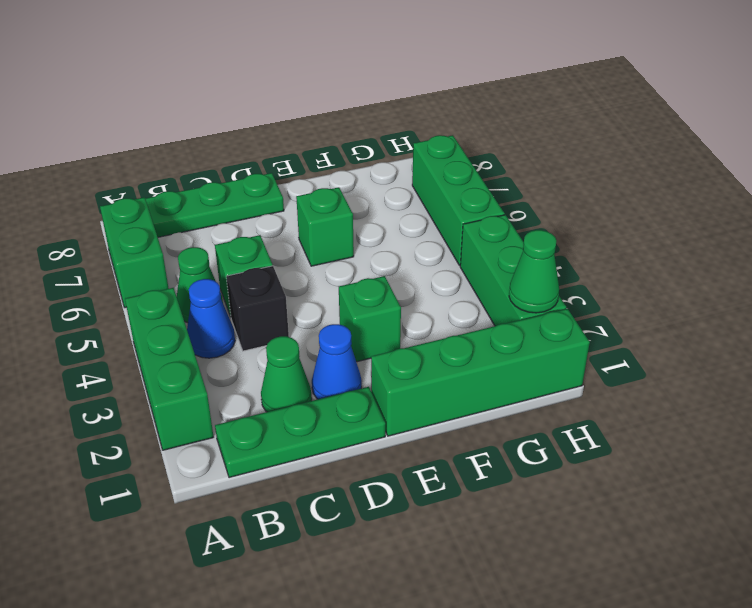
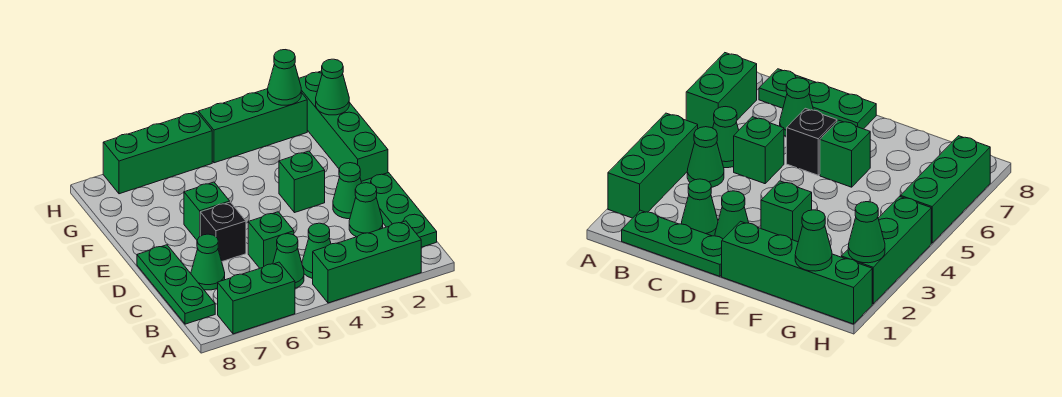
blue cone B4 level 1 -> green cone B4 level 1
black brick C4 level 1 -> black brick D6 level 1
none -> green cone C7 level 1
blue cone D2 level 1 -> green cone D2 level 1
none -> green cone G1 level 2

